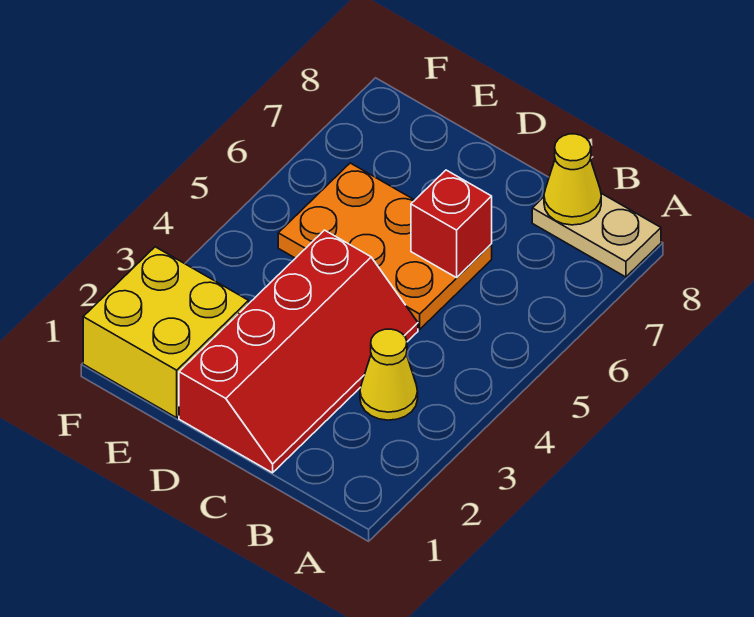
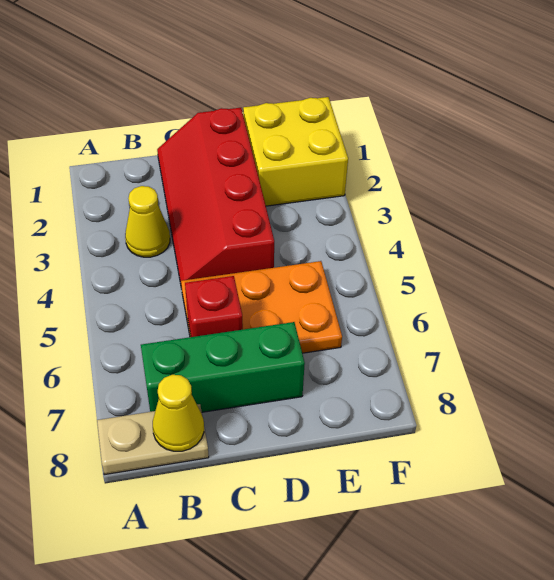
none -> green brick B7:D7 level 1

